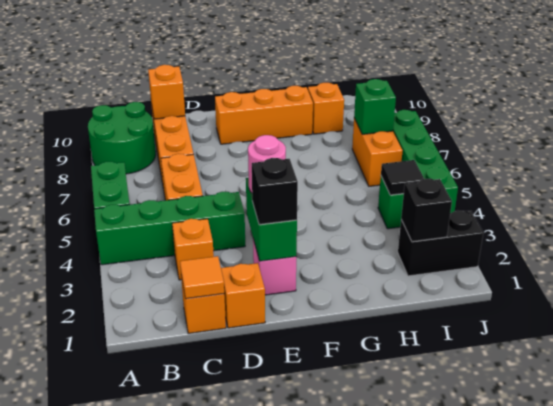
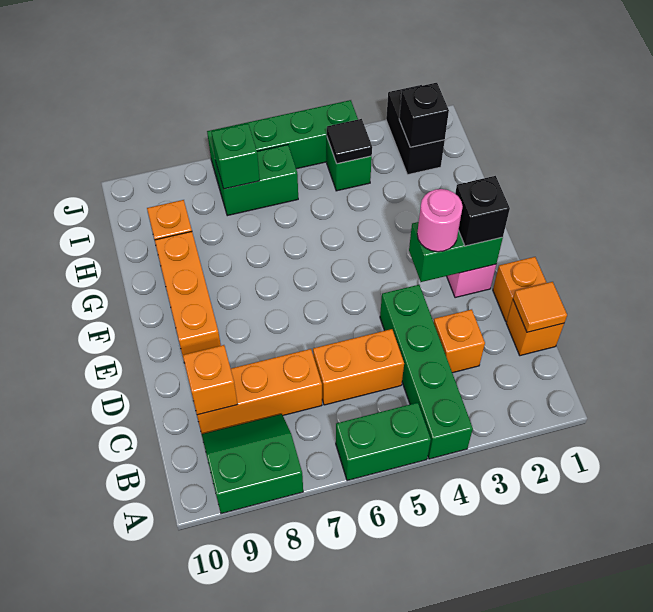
green round brick A8:B9 level 1 -> green slope A8:B9 level 1 top A
orange brick I6:I7 level 1 -> green brick I6:I7 level 1

